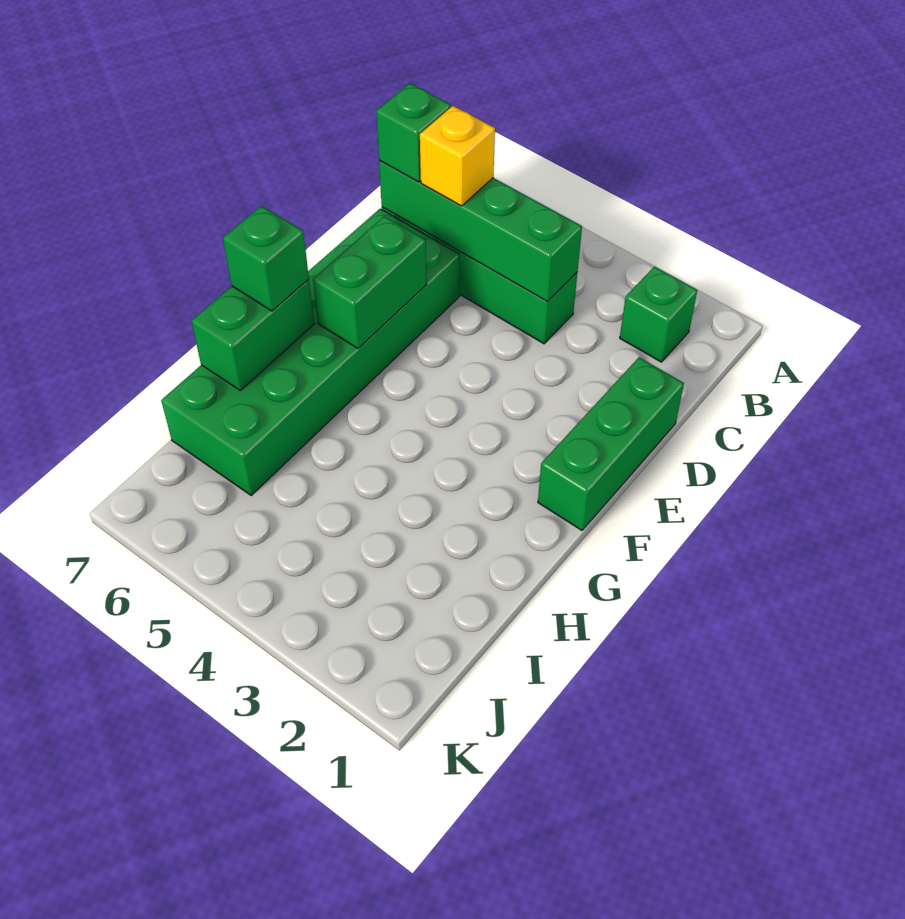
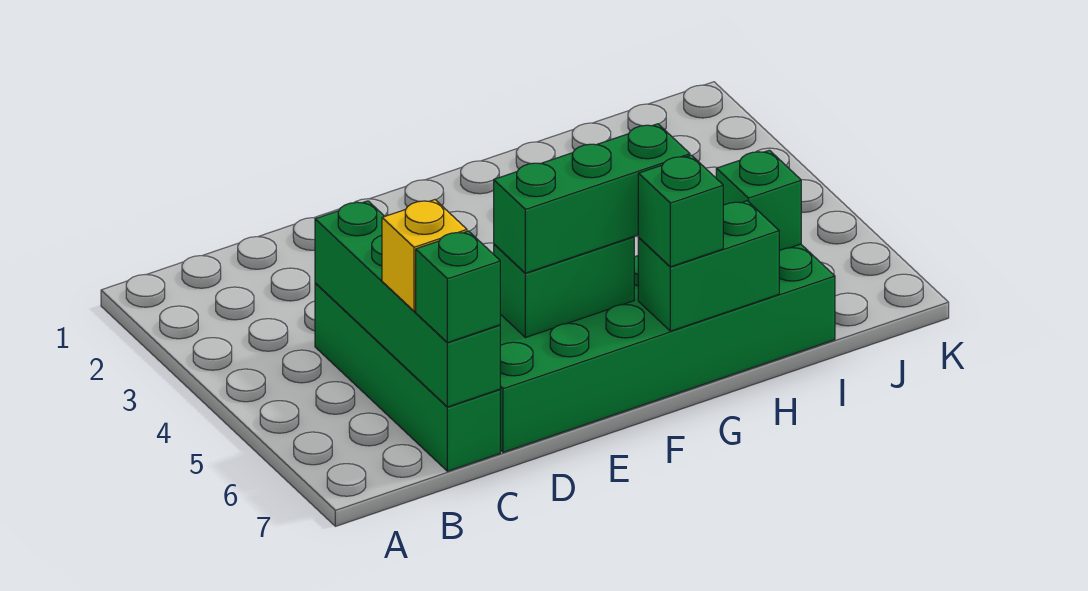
green brick B2 level 1 -> green brick I6 level 2
green brick D1:F1 level 1 -> green brick E6:G6 level 3

